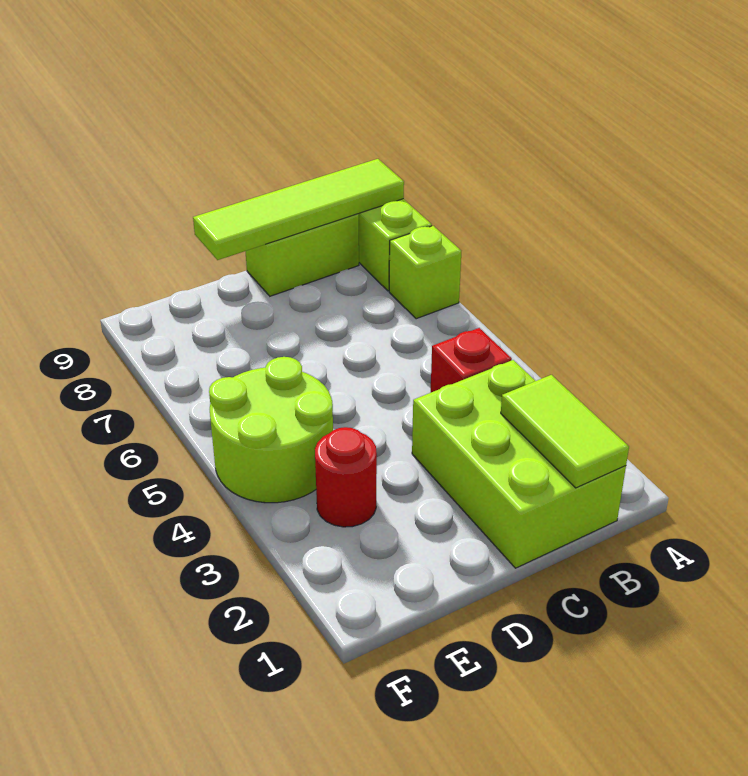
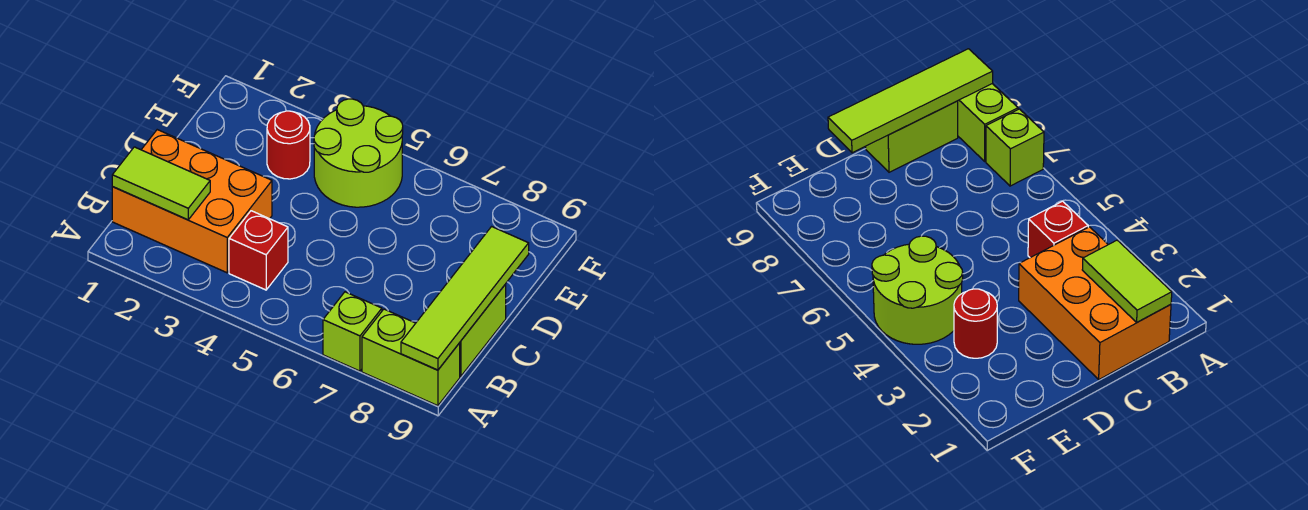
lime brick B1:C3 level 1 -> orange brick B1:C3 level 1

